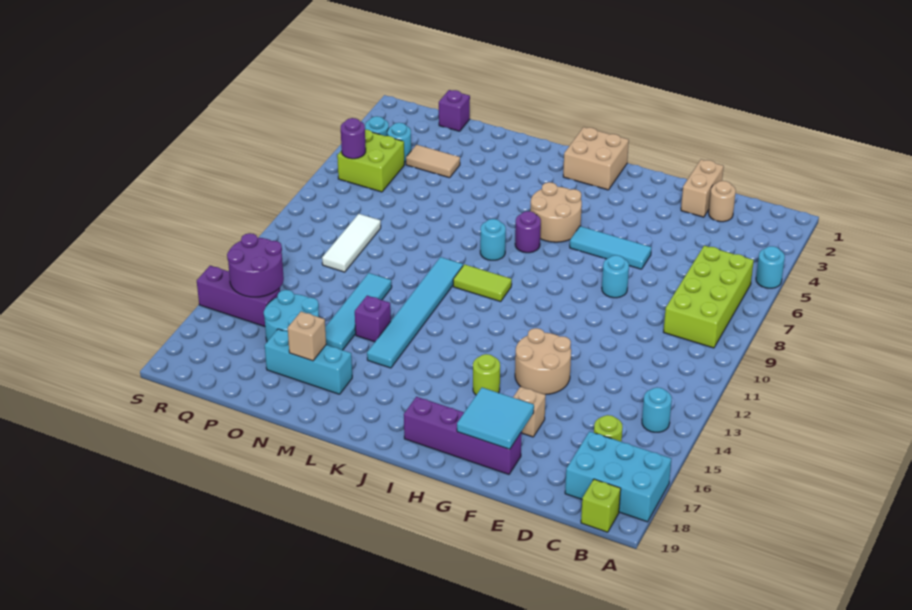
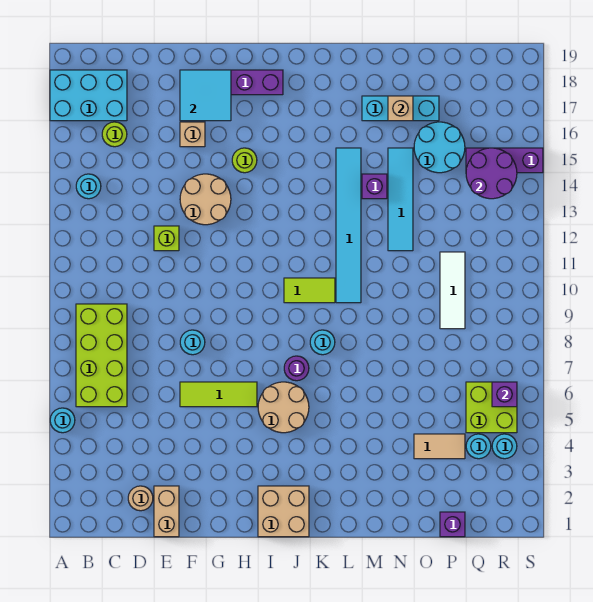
lime brick B19 level 1 -> lime brick E12 level 1
cyan tile F6:H6 level 1 -> lime tile F6:H6 level 1
purple round brick R6 level 2 -> purple brick R6 level 2

